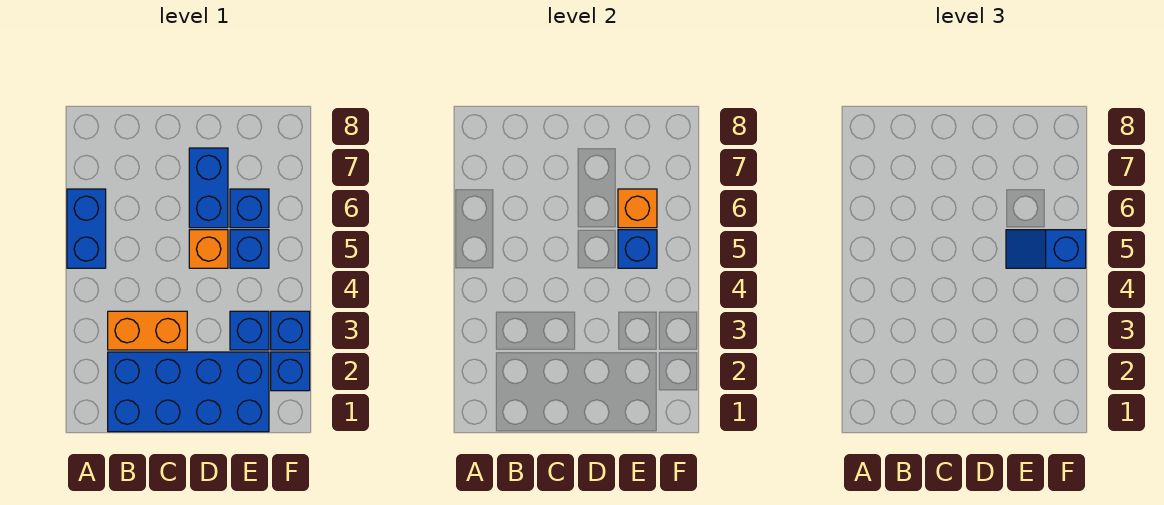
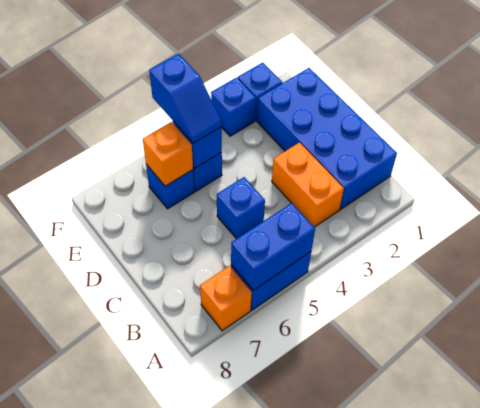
orange brick D5 level 1 -> orange brick A7 level 1
blue brick D6:D7 level 1 -> blue brick A5:A6 level 2
blue brick E3 level 1 -> blue brick C5 level 1

